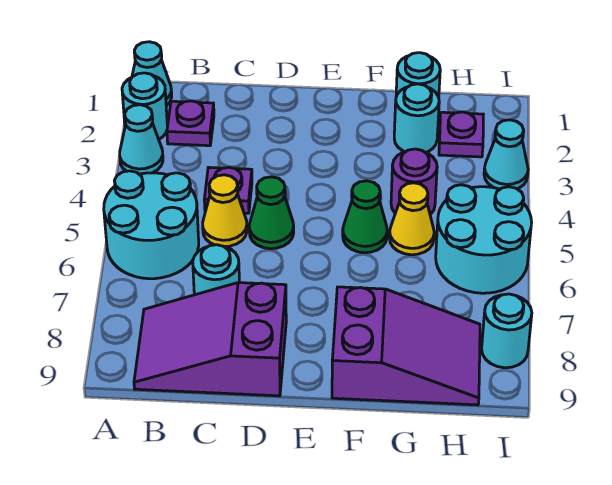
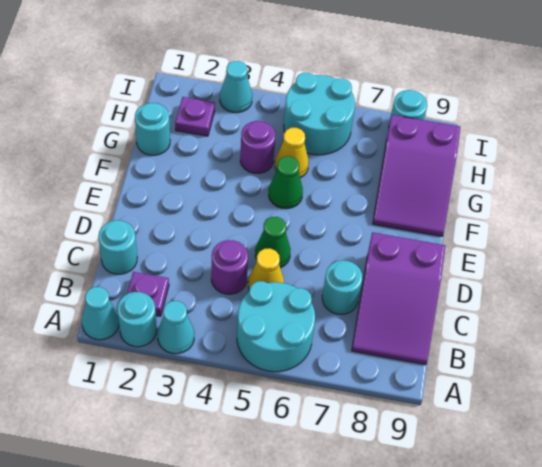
purple plate C4 level 1 -> purple round brick C4 level 1
purple slope F8:H9 level 1 top F -> purple slope F8:H9 level 1 top H
cyan round brick G2 level 1 -> cyan round brick C1 level 1

